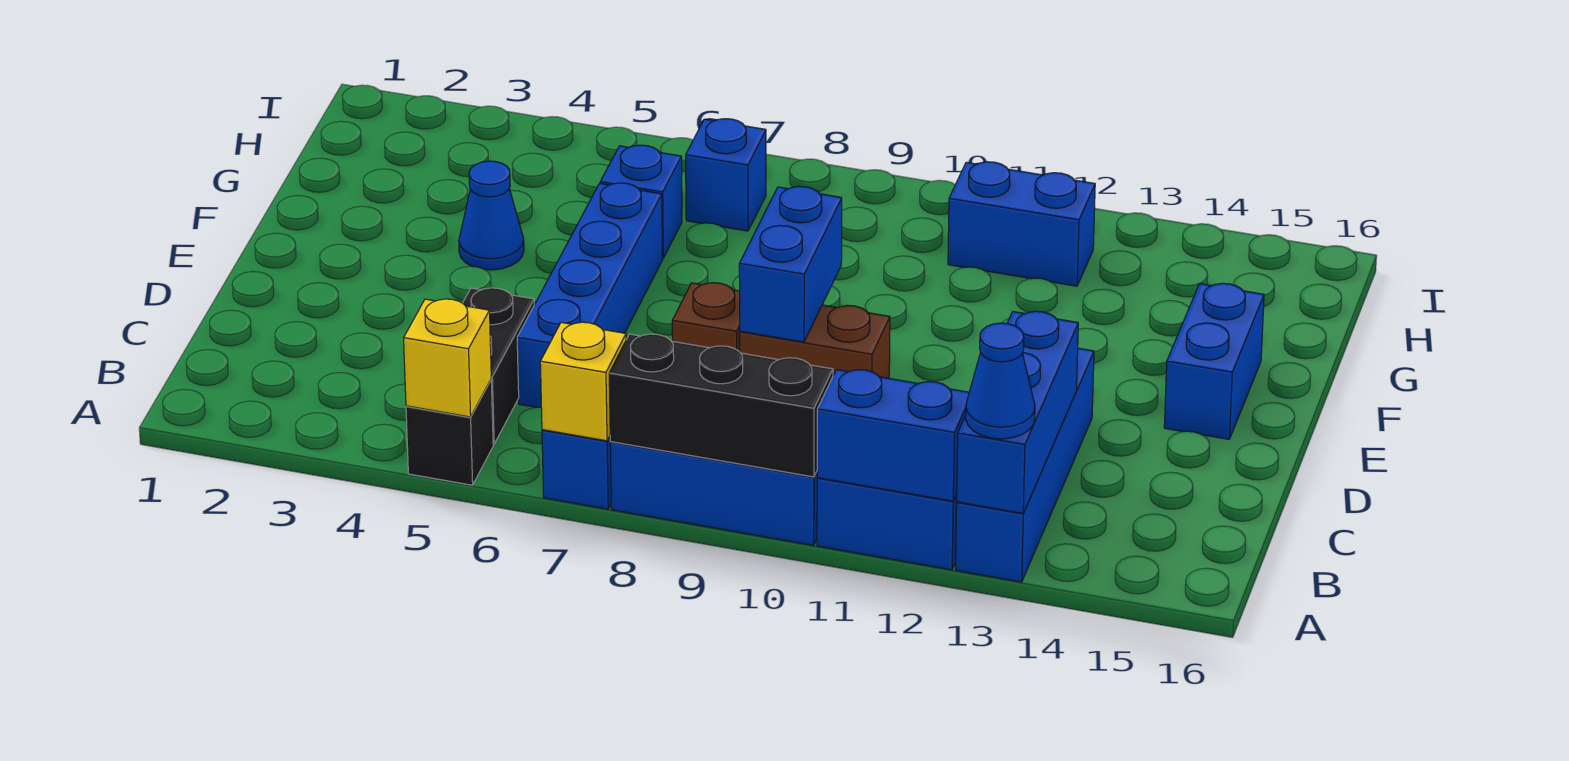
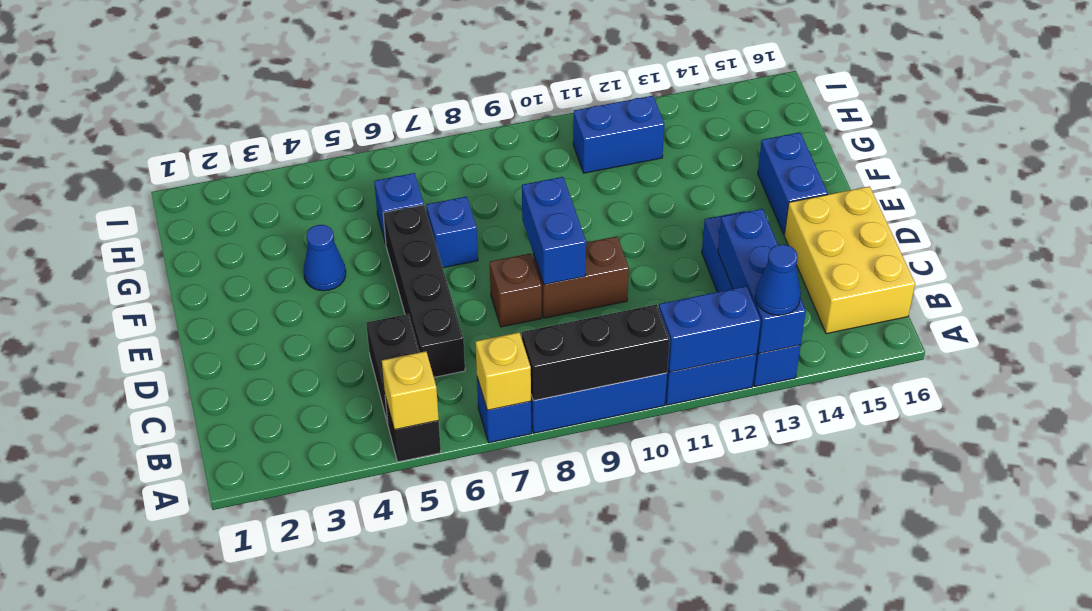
none -> yellow brick B15:D16 level 1
blue brick C6:F6 level 1 -> black brick C6:F6 level 1
blue brick H7 level 1 -> blue brick F7 level 1

